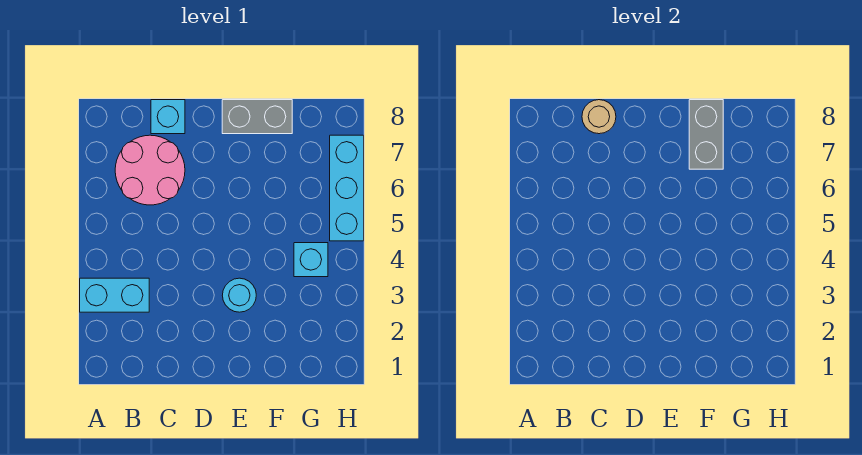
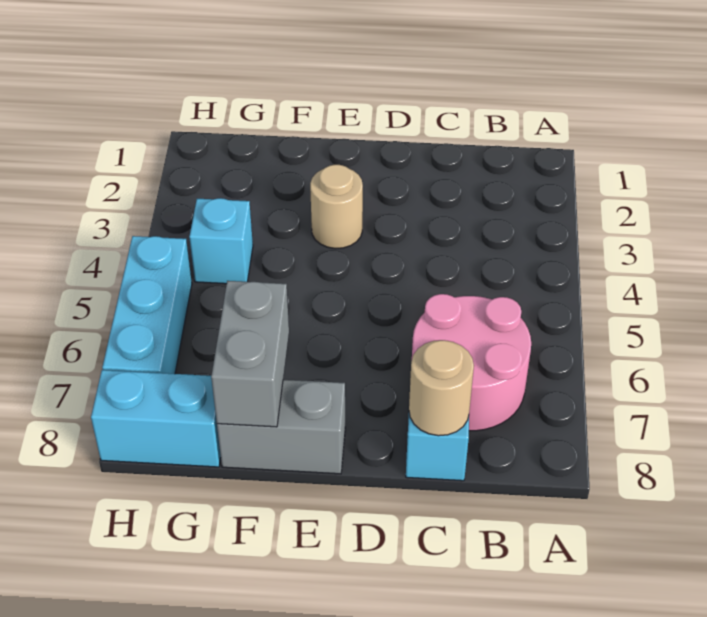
cyan brick A3:B3 level 1 -> cyan brick G8:H8 level 1
cyan round brick E3 level 1 -> tan round brick E3 level 1

